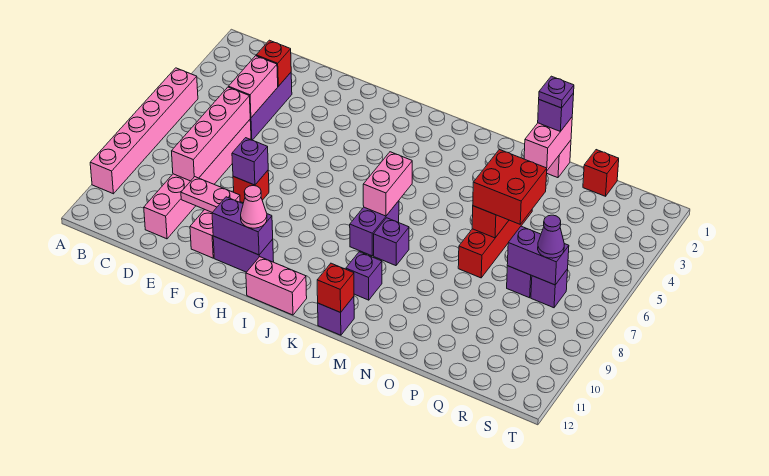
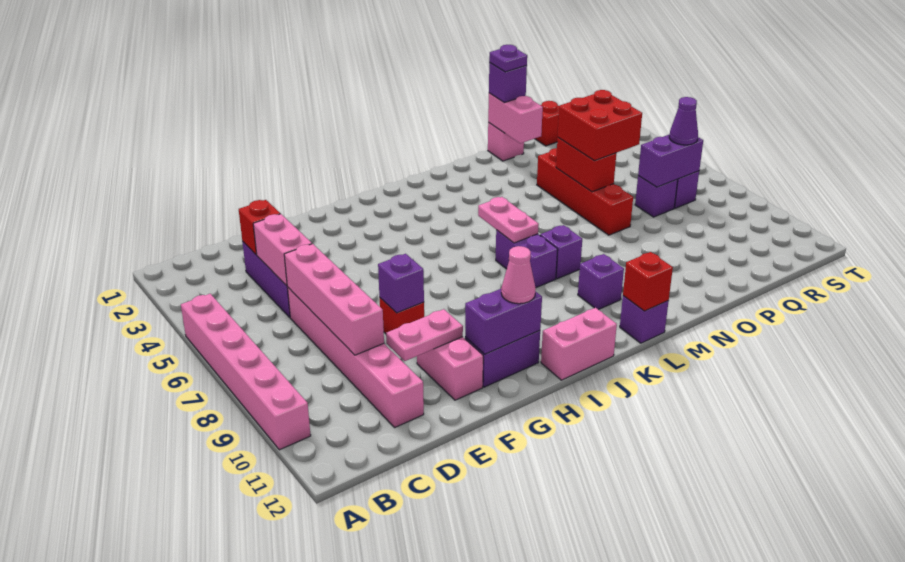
pink brick K6:K7 level 2 -> pink plate K6:K7 level 2

